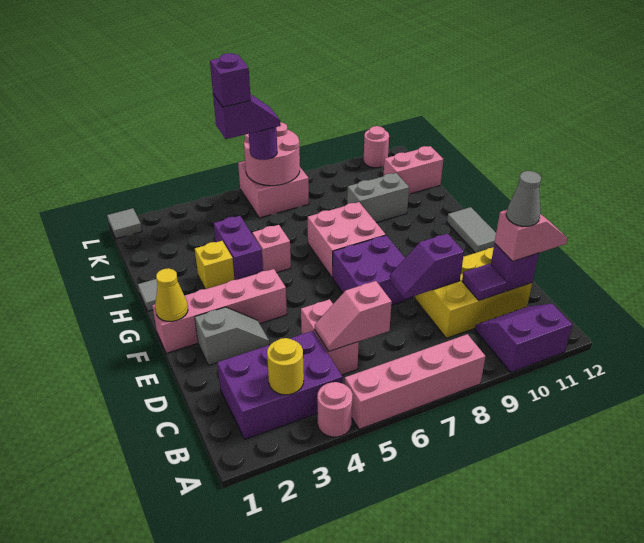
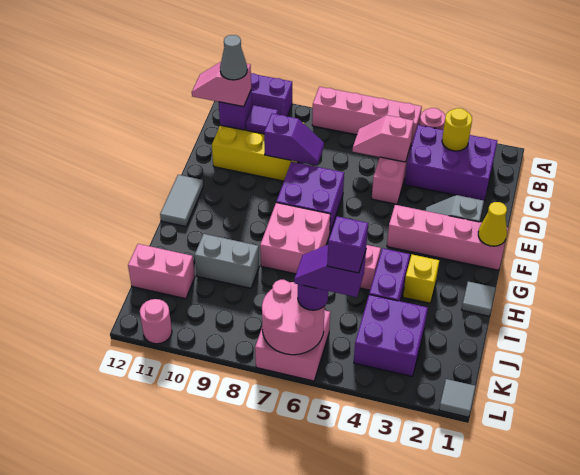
pink slope C5:C6 level 2 top 6 -> pink slope C5:C6 level 2 top 5
none -> purple brick J3:K4 level 1

